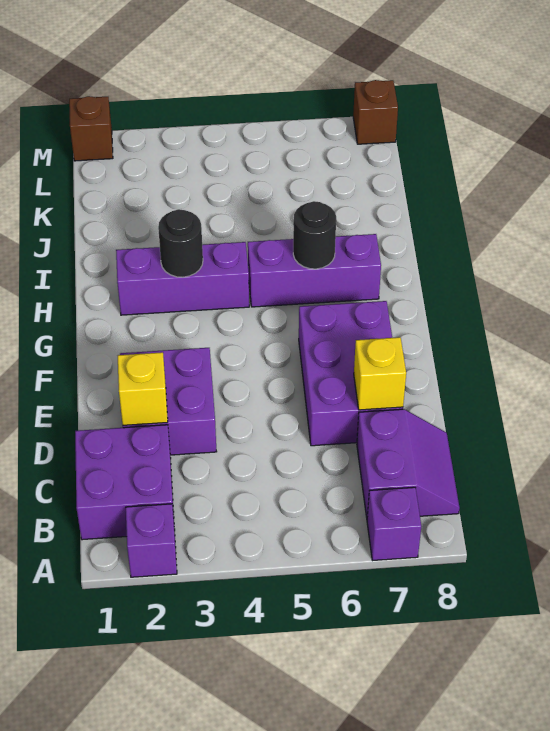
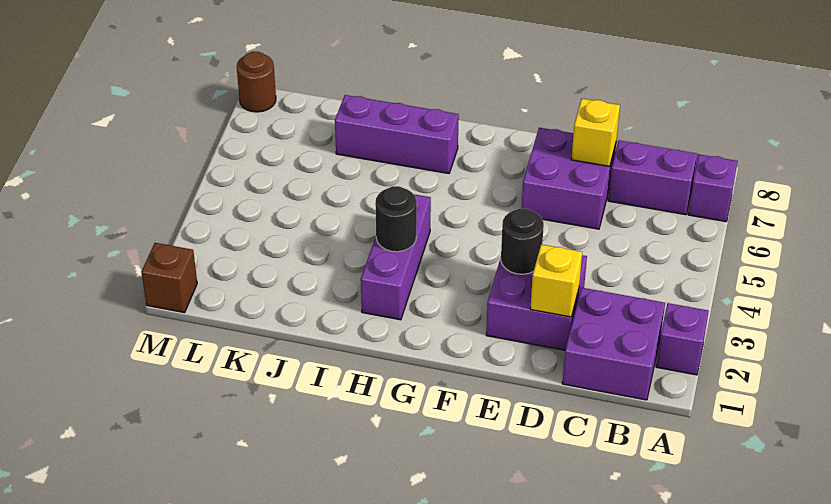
purple brick D6:F7 level 1 -> purple brick D6:E7 level 1
purple brick H5:H7 level 1 -> purple brick H7:J7 level 1
black round brick H6 level 2 -> black round brick E3 level 2
brown brick M8 level 1 -> brown round brick M8 level 1

